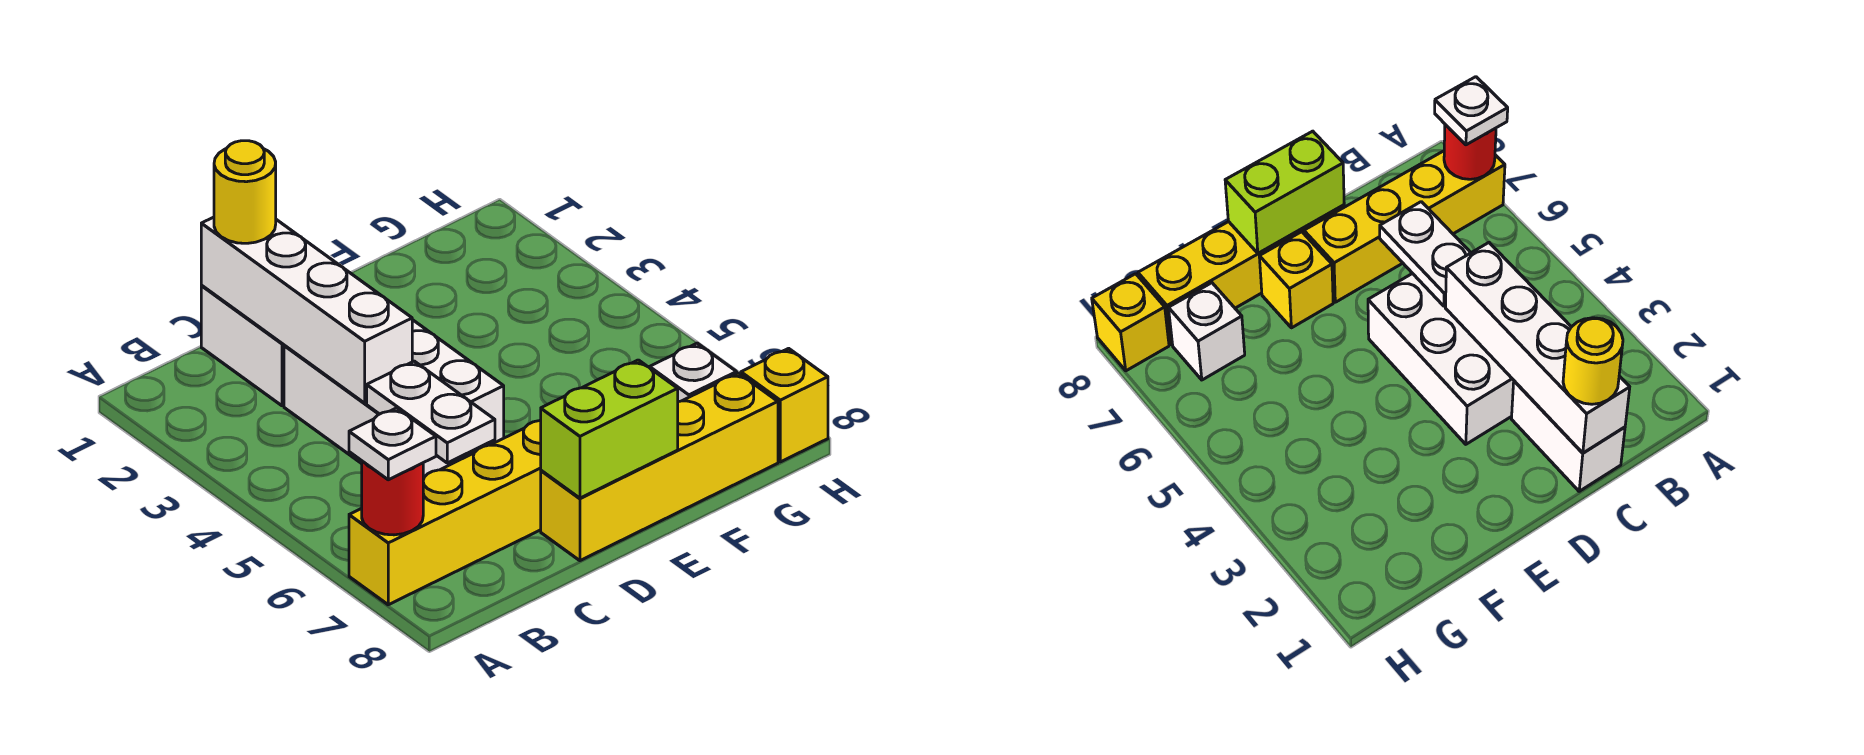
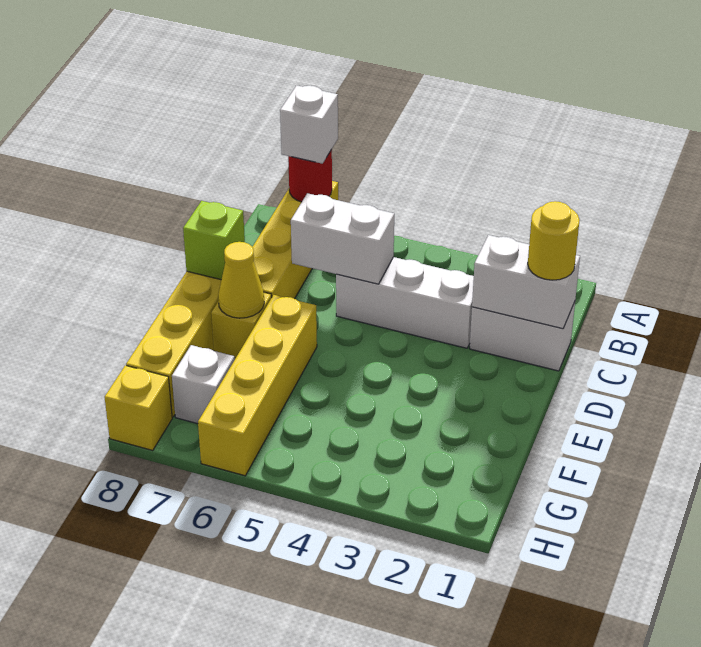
white plate A7 level 3 -> white brick A7 level 3
white brick C1:C4 level 2 -> white brick C1:C2 level 2
white brick C3:D5 level 1 -> white brick C3:C5 level 1
white plate C5:C6 level 2 -> white brick C5:C6 level 2
lime brick D8:E8 level 2 -> lime brick D8 level 2
none -> yellow brick E6:H6 level 1
none -> yellow cone E7 level 2

